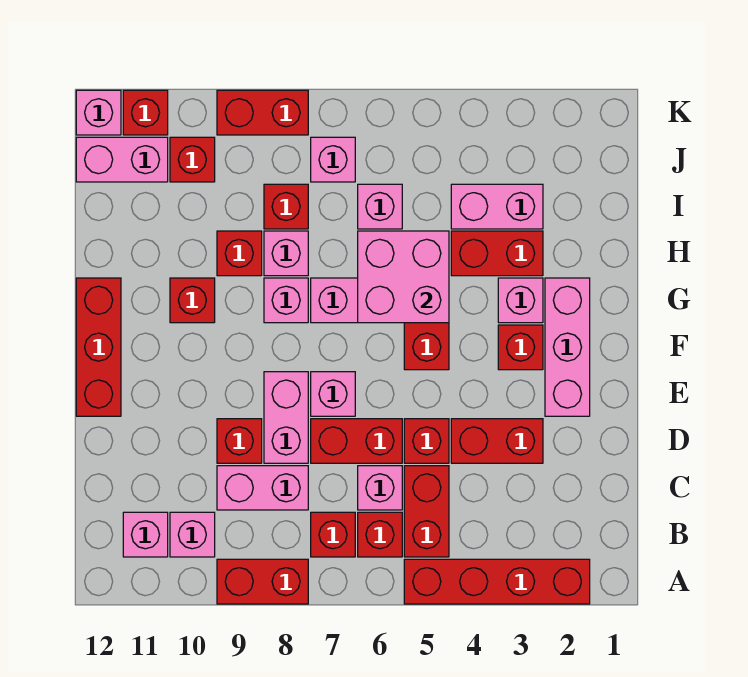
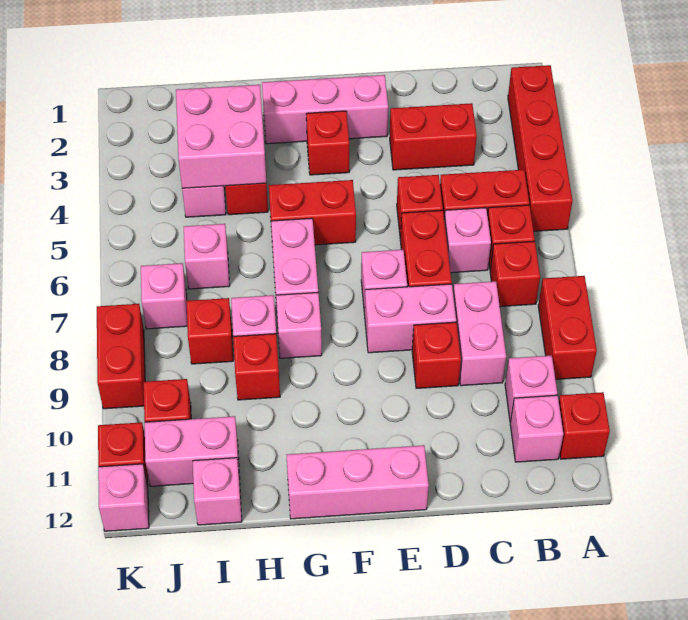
red brick D3:D4 level 1 -> red brick C3:D3 level 1
red brick E12:G12 level 1 -> pink brick E12:G12 level 1
pink brick G3 level 1 -> pink brick I12 level 1
pink brick G5:H6 level 2 -> pink brick H3:I4 level 2
red brick G10 level 1 -> red brick A11 level 1
pink brick J11:J12 level 1 -> pink brick I11:J11 level 1

